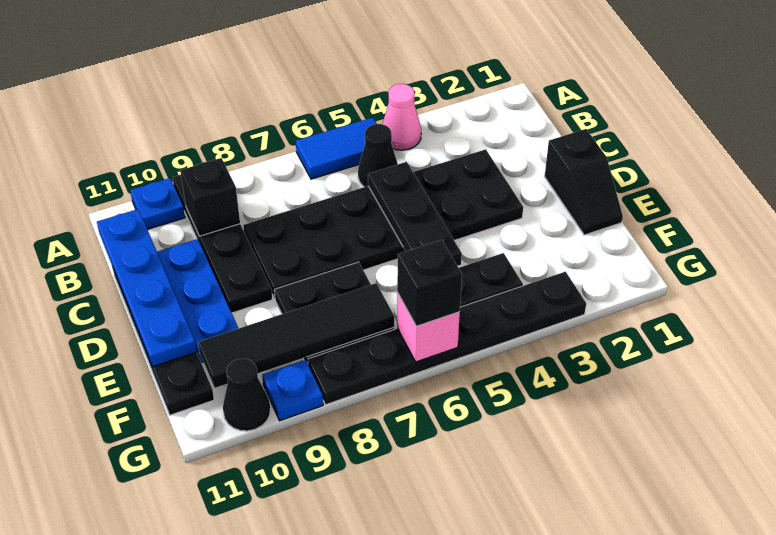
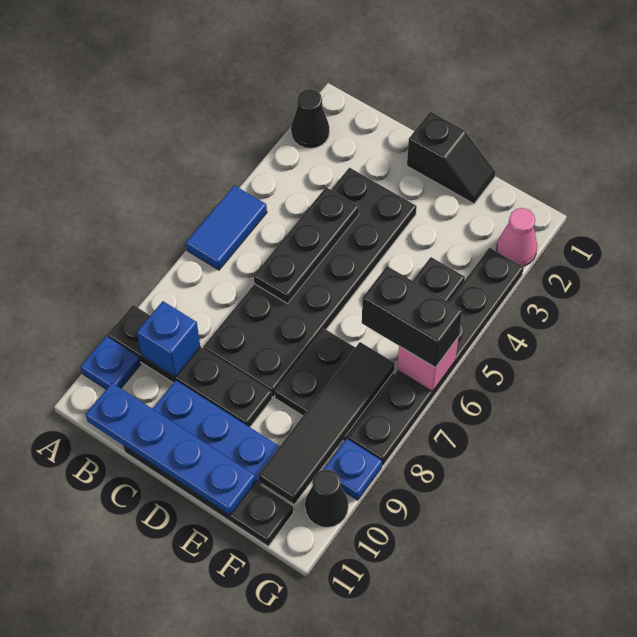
pink cone A4 level 1 -> pink cone G2 level 1
black cone B5 level 1 -> black cone A2 level 1
black brick B9 level 2 -> blue brick B9 level 2
black plate C5:E5 level 2 -> black plate C4:C6 level 2
black brick G6 level 3 -> black brick F6:G6 level 3

